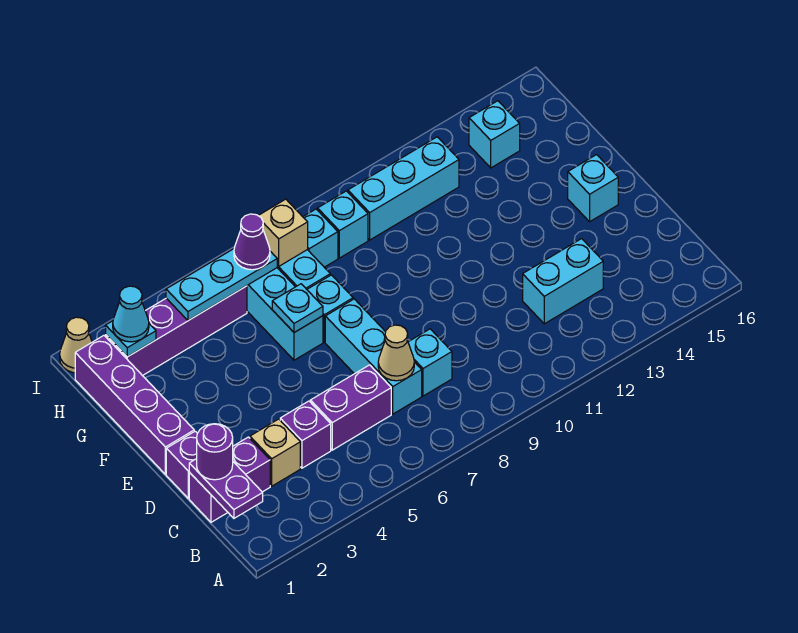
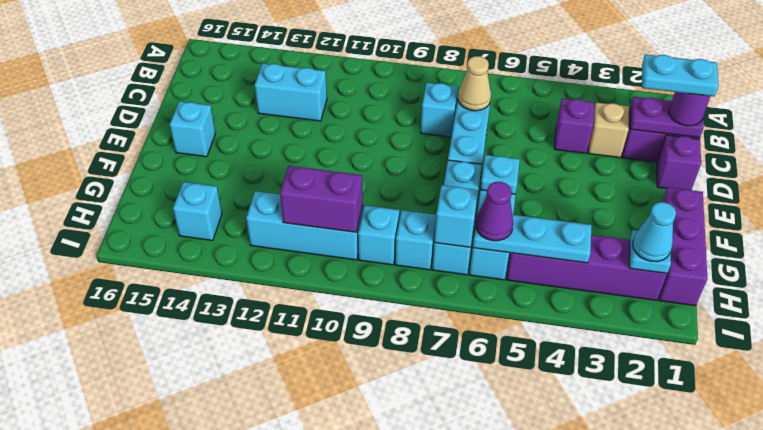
purple plate B1:C1 level 2 -> purple plate C1:C2 level 2
none -> cyan plate C1:C2 level 4
purple brick C5:C6 level 1 -> purple brick H10:H11 level 2
purple brick E1:H1 level 1 -> purple brick F1:H1 level 1
tan brick H7 level 2 -> cyan brick H7 level 2
tan cone I1 level 1 -> none

